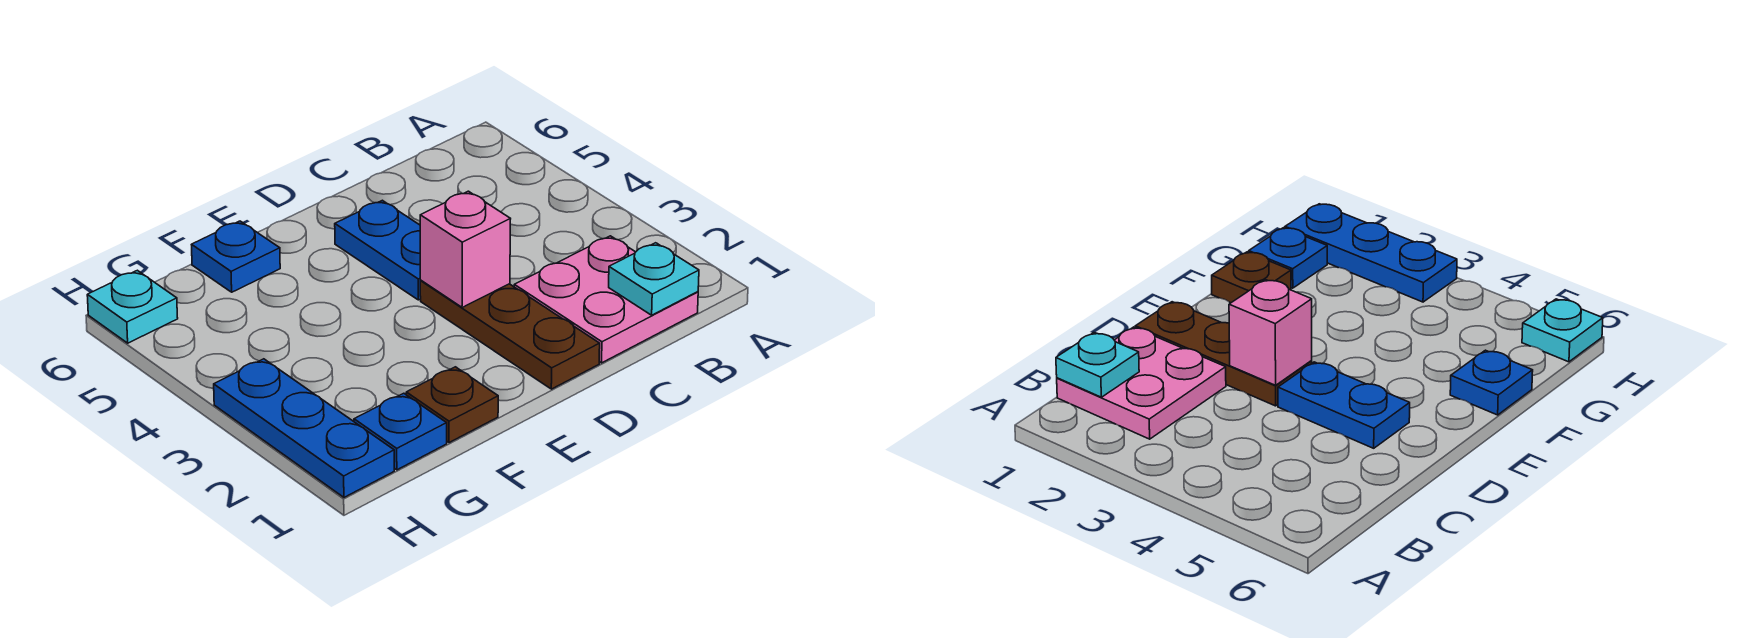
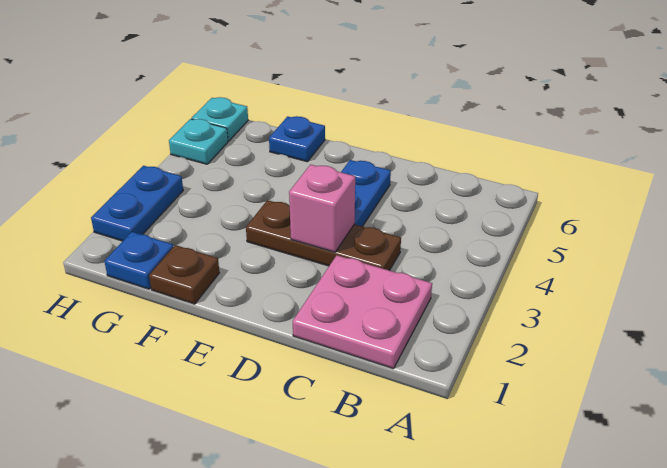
cyan plate B1 level 2 -> cyan plate H5 level 1
brown plate D1:D3 level 1 -> brown plate C3:E3 level 1
blue plate H1:H3 level 1 -> blue plate H2:H3 level 1

